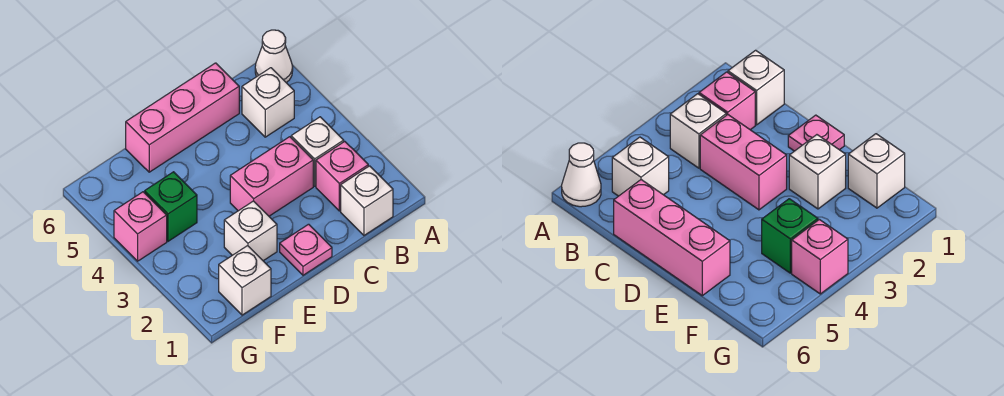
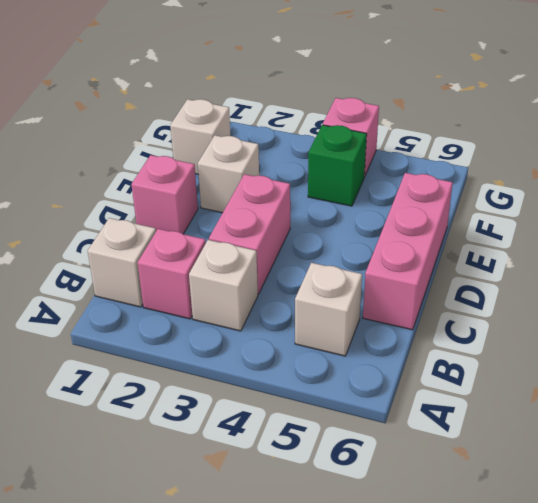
white cone A6 level 1 -> none
pink plate D1 level 1 -> pink brick D1 level 1

